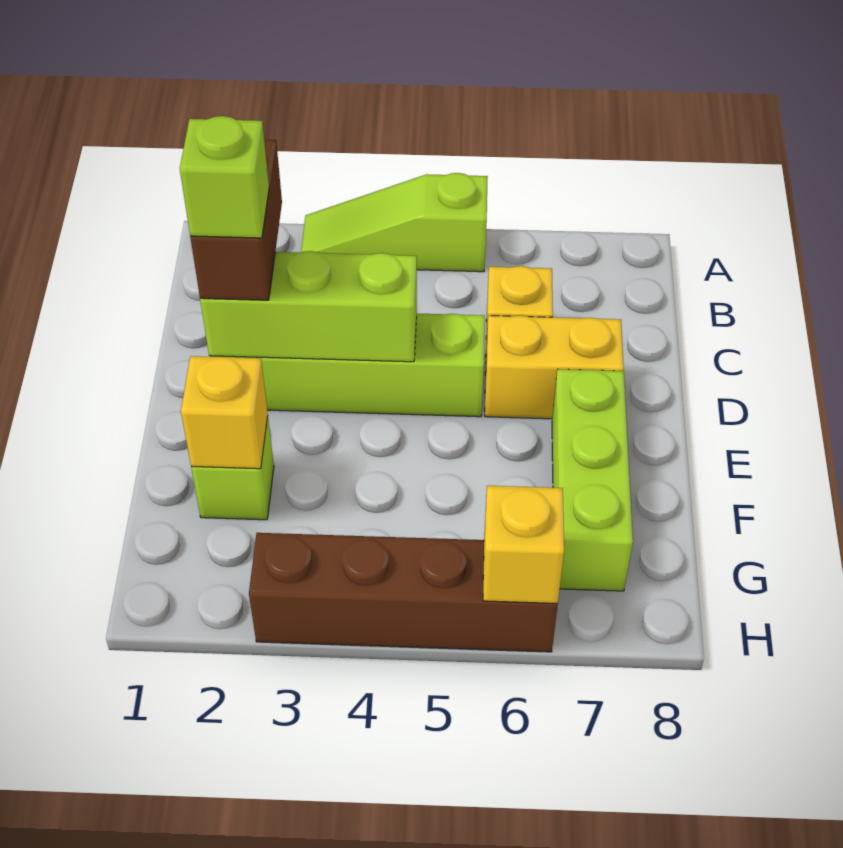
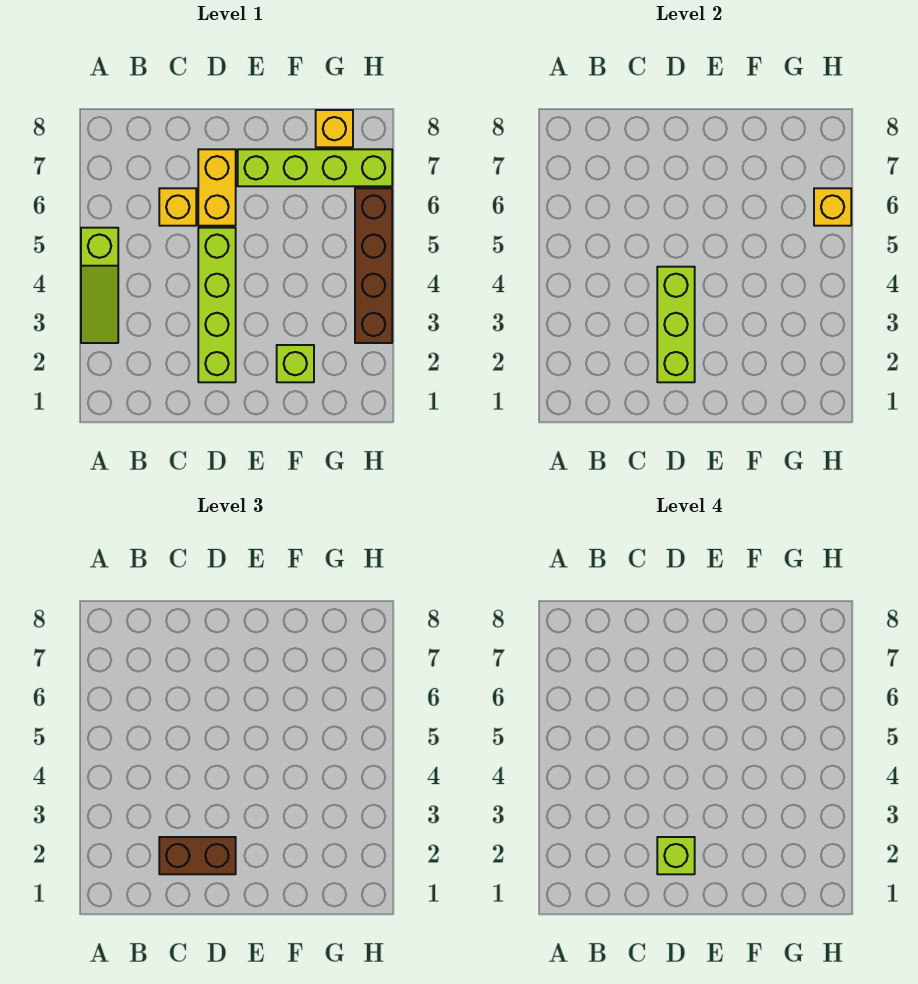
lime brick E7:G7 level 1 -> lime brick E7:H7 level 1
yellow brick F2 level 2 -> yellow brick G8 level 1

